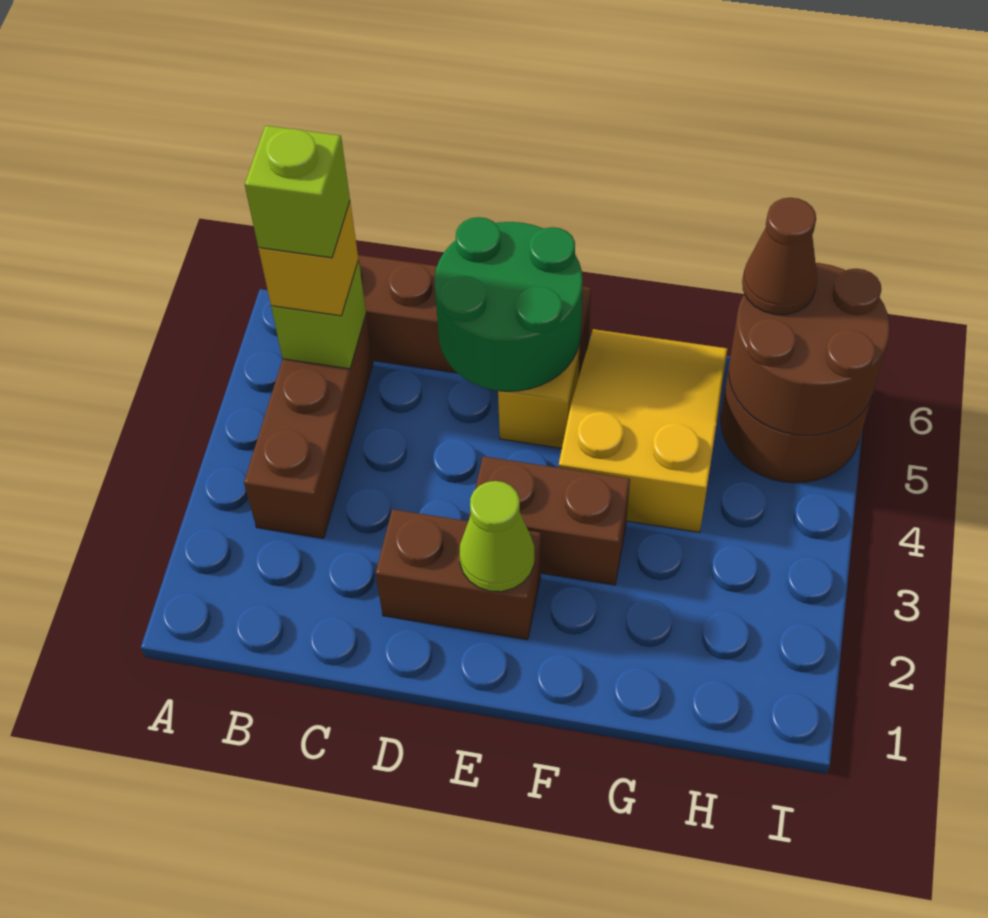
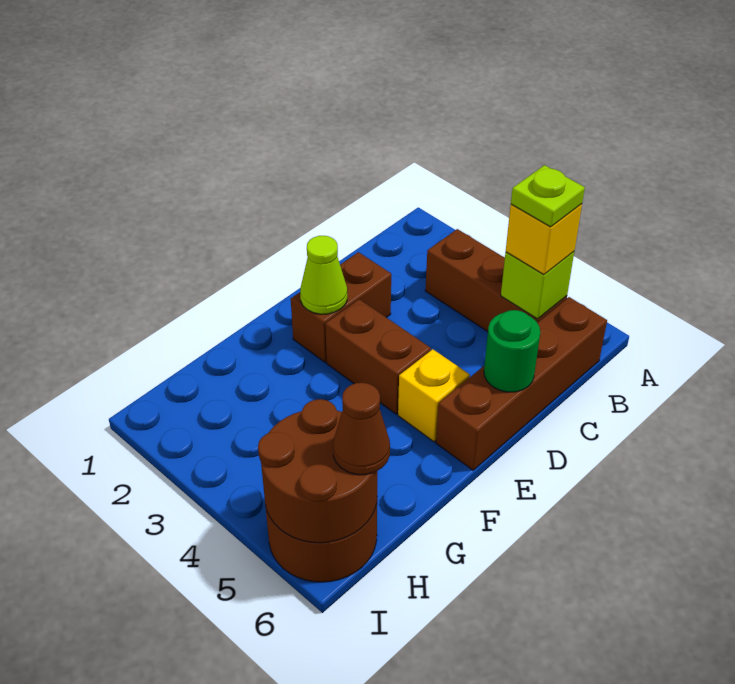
lime brick B5 level 4 -> lime plate B5 level 4
green round brick D5:E6 level 2 -> green round brick D6 level 2
brown brick E3:F3 level 1 -> brown brick E3:E4 level 1
yellow slope F4:G6 level 1 top 4 -> none

